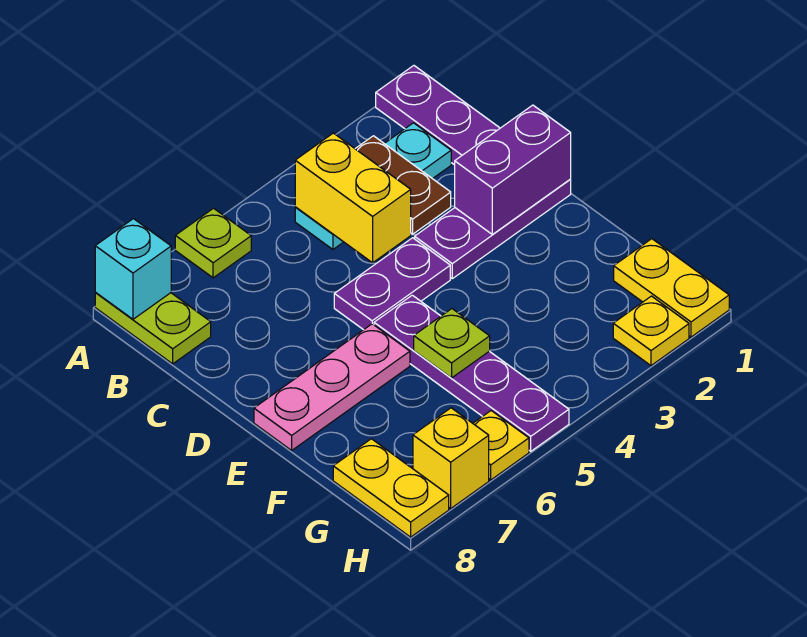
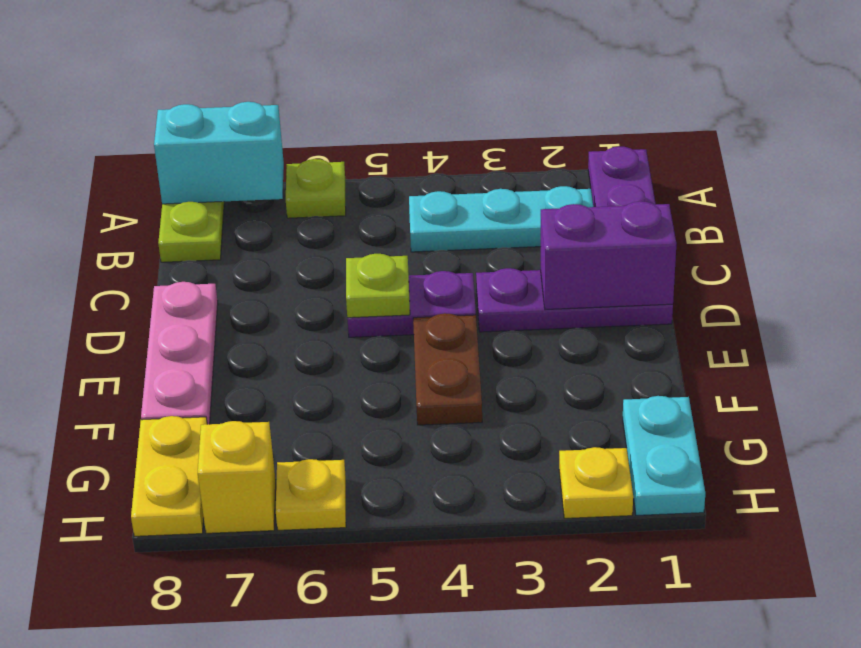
cyan brick A8 level 2 -> cyan brick A7:A8 level 2
brown plate B3:C3 level 2 -> brown plate E4:F4 level 1
yellow brick B4:C4 level 2 -> none
purple plate E5:H5 level 1 -> none
pink plate E6:E8 level 1 -> pink plate D8:F8 level 1
lime plate F5 level 2 -> lime plate D5 level 2
yellow plate G1:H1 level 1 -> cyan plate G1:H1 level 1

